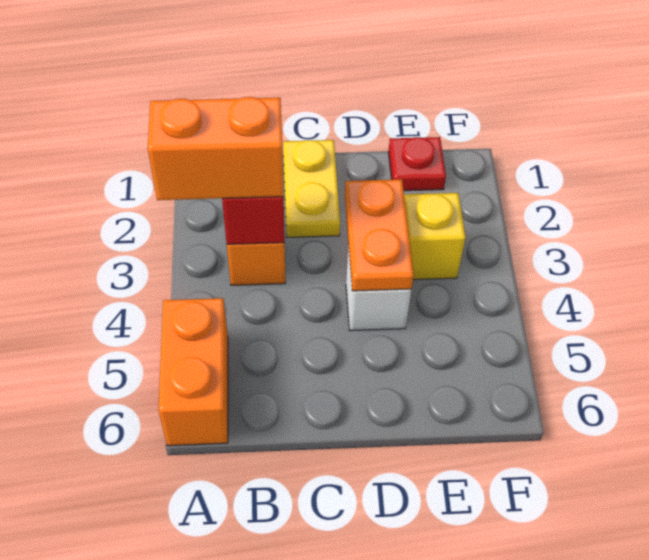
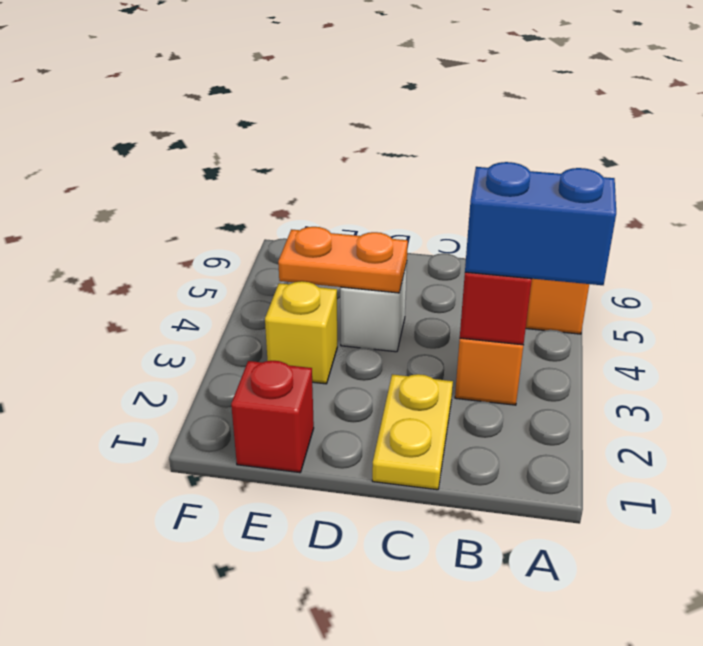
orange brick A3:B3 level 3 -> blue brick A3:B3 level 3
orange plate D3:D4 level 2 -> orange plate D4:E4 level 2
red plate E1 level 1 -> red brick E1 level 1

